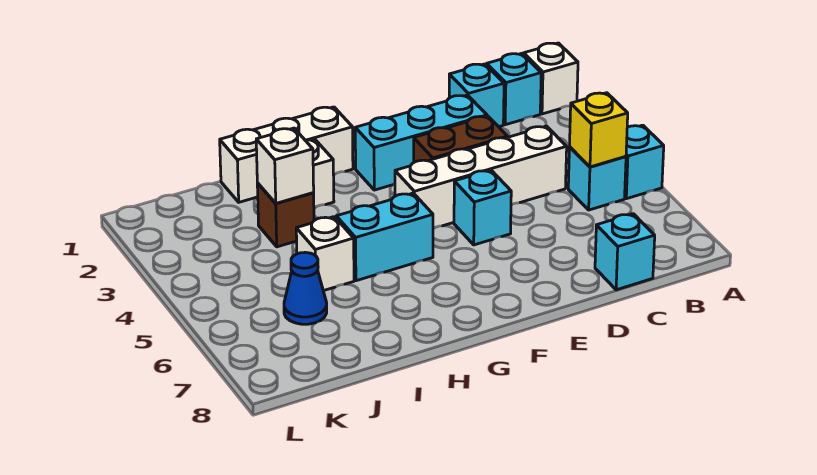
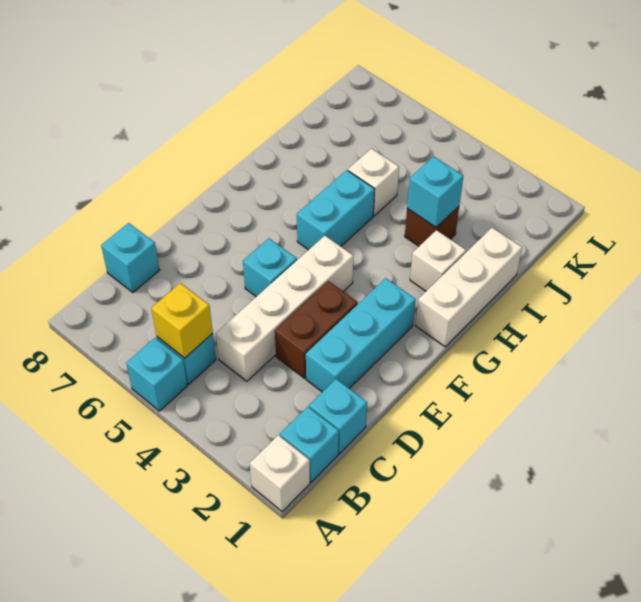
white brick I3 level 2 -> cyan brick I3 level 2
blue cone J6 level 1 -> none

